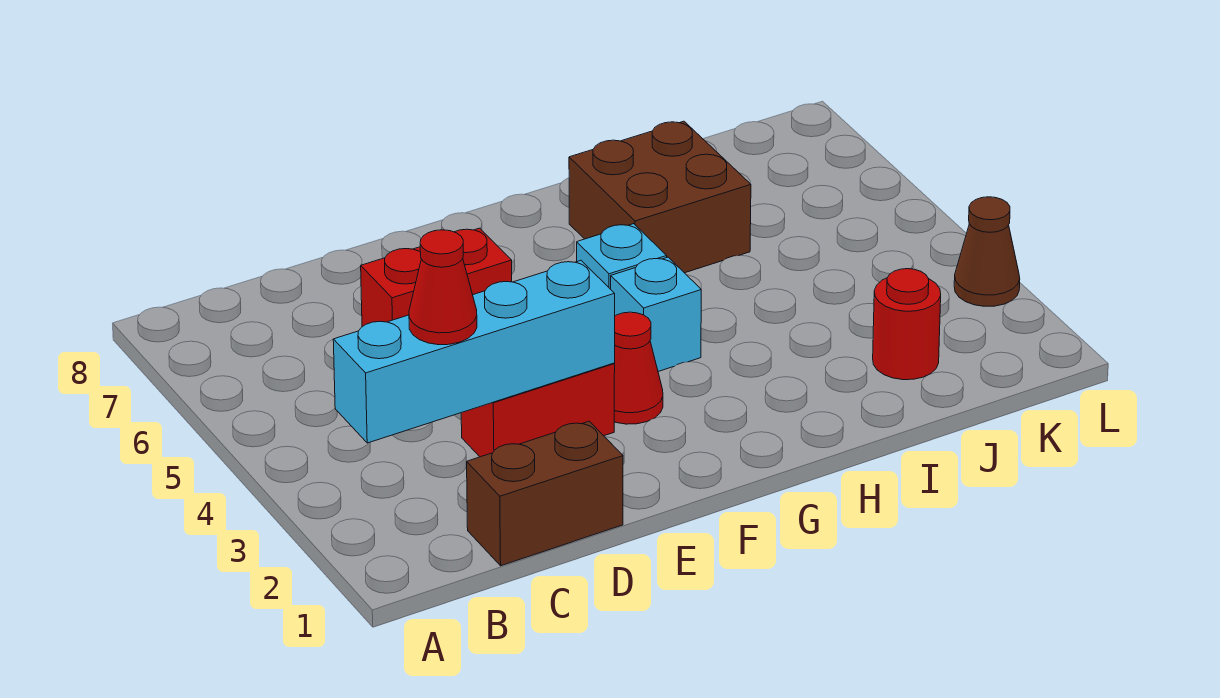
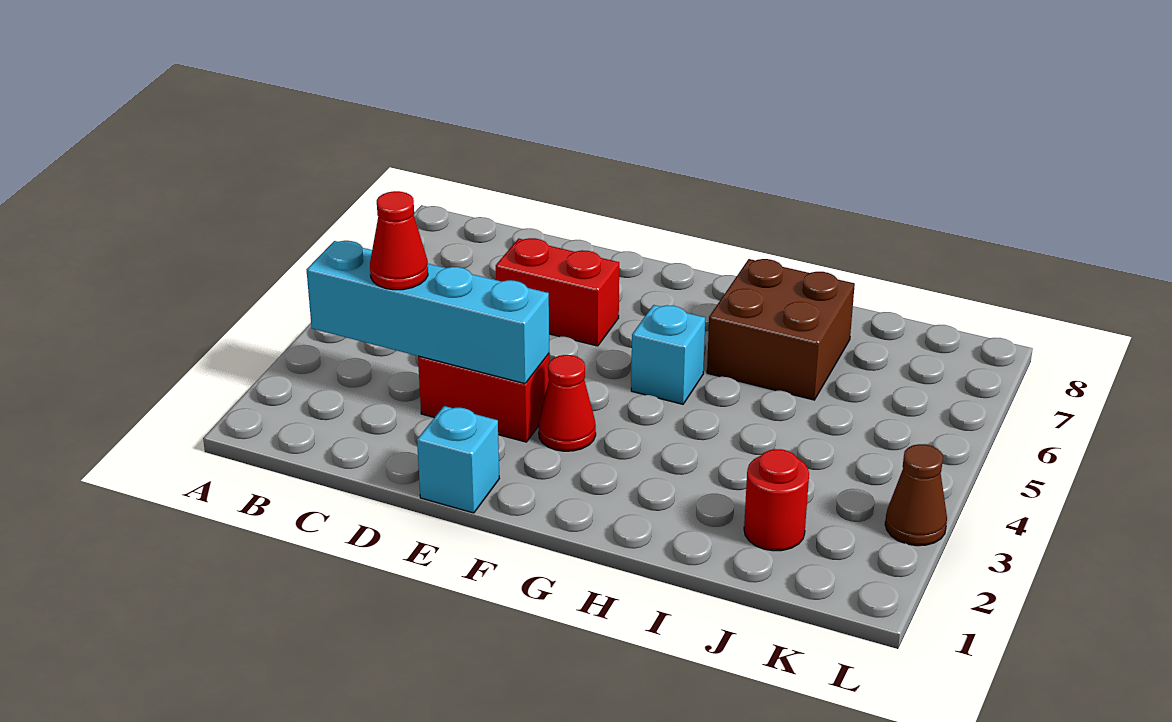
brown brick C1:D1 level 1 -> none
cyan brick G4 level 1 -> cyan brick E1 level 1

